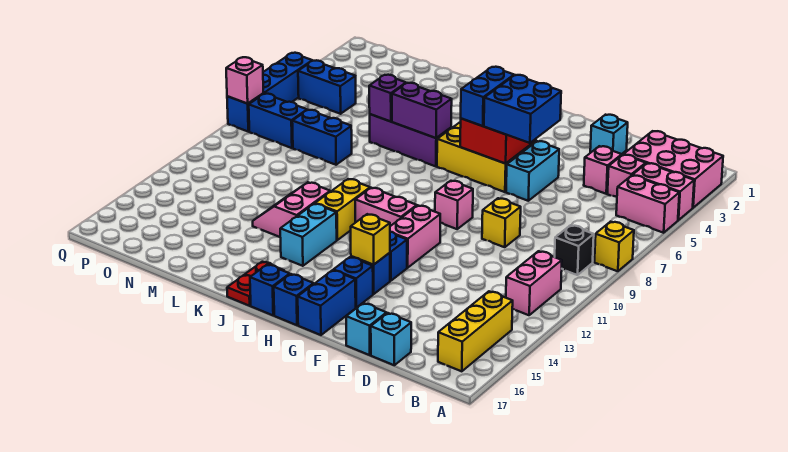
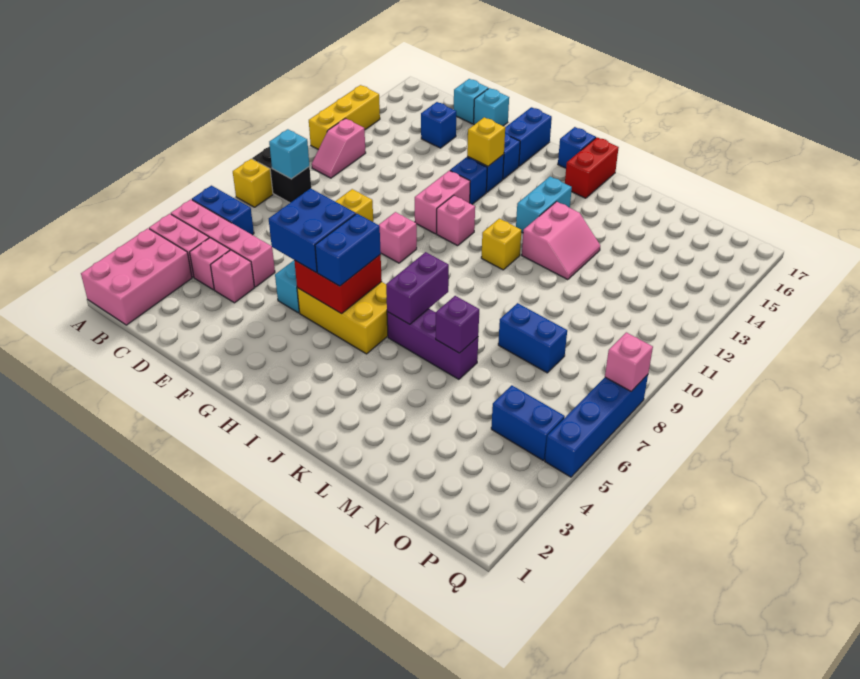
pink brick A2:C3 level 1 -> pink brick A1:B3 level 1
pink brick A5:B5 level 1 -> pink brick A5:D5 level 1
black brick B9 level 1 -> black brick A9:B9 level 1
pink brick B11:B12 level 1 -> pink slope B11:B12 level 1 top 12
yellow brick B14:B16 level 1 -> yellow brick A12:A14 level 1
cyan brick E2 level 1 -> cyan brick B9 level 2
pink brick H11:I11 level 1 -> pink brick H11 level 1
blue brick H17 level 1 -> blue brick D15 level 1
purple brick J6:K6 level 2 -> purple brick J6:J7 level 2
yellow brick J11:J12 level 1 -> yellow brick J11 level 1
red plate J16:J17 level 1 -> red brick J16:J17 level 1
blue brick O8:P8 level 1 -> blue brick A6:B6 level 1

